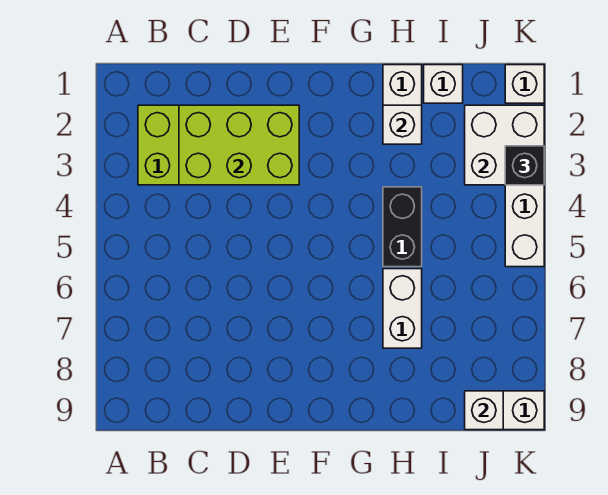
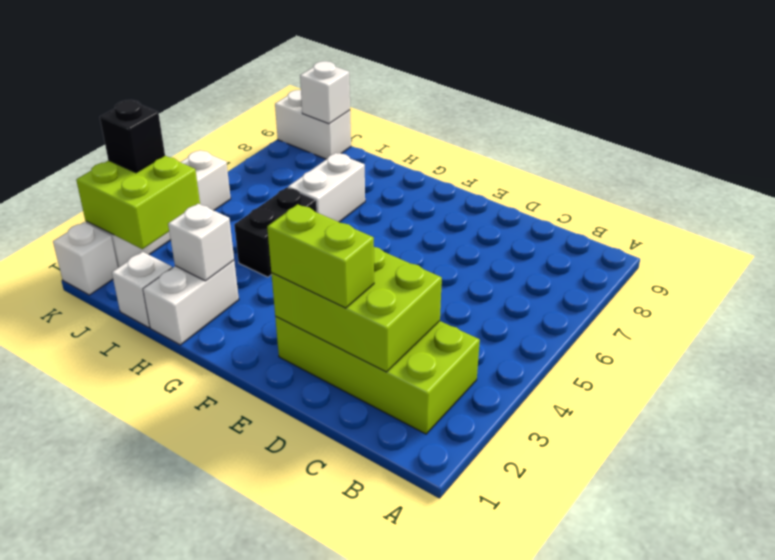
none -> lime brick D2:E2 level 3
white brick J2:K3 level 2 -> lime brick J2:K3 level 2

